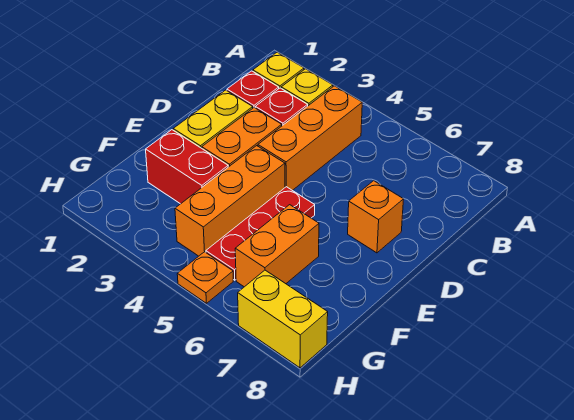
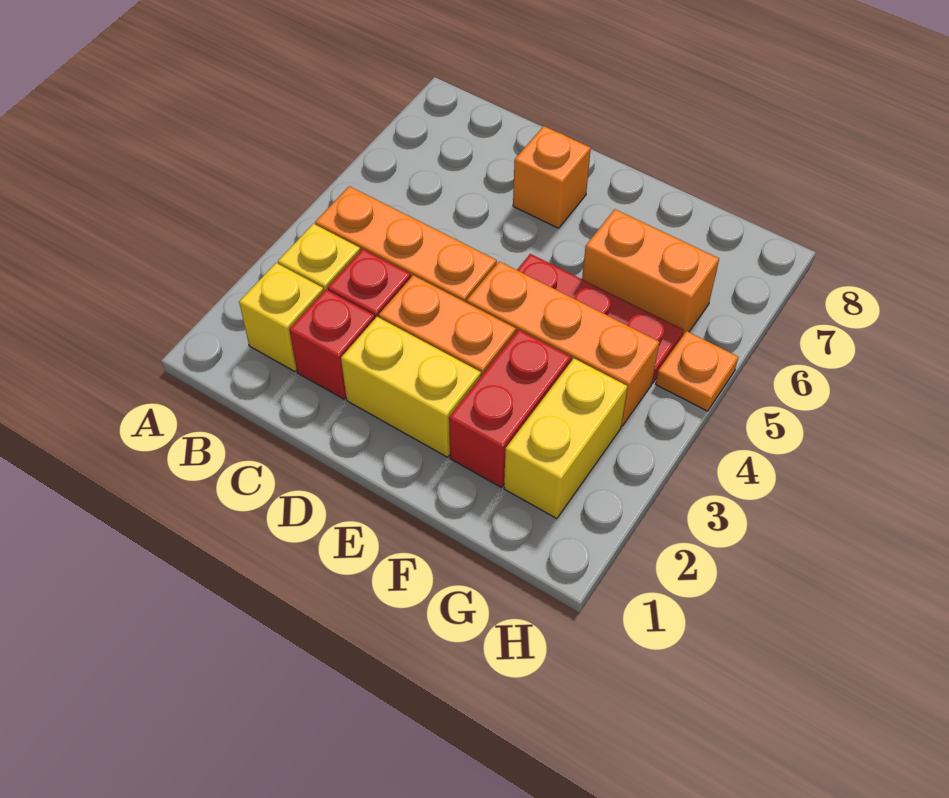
yellow brick H7:H8 level 1 -> yellow brick G2:G3 level 1

